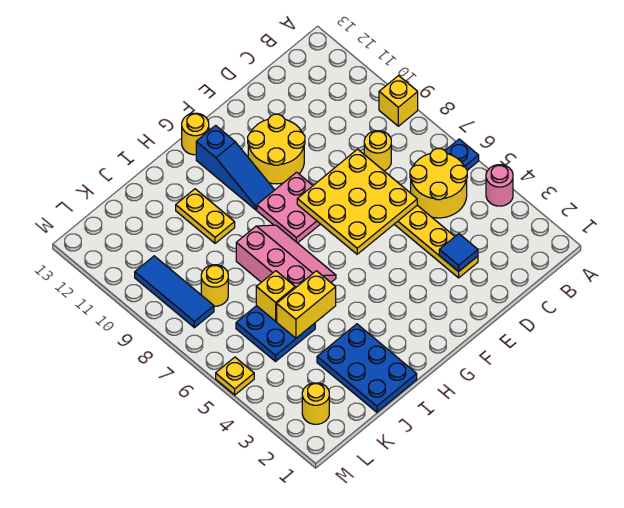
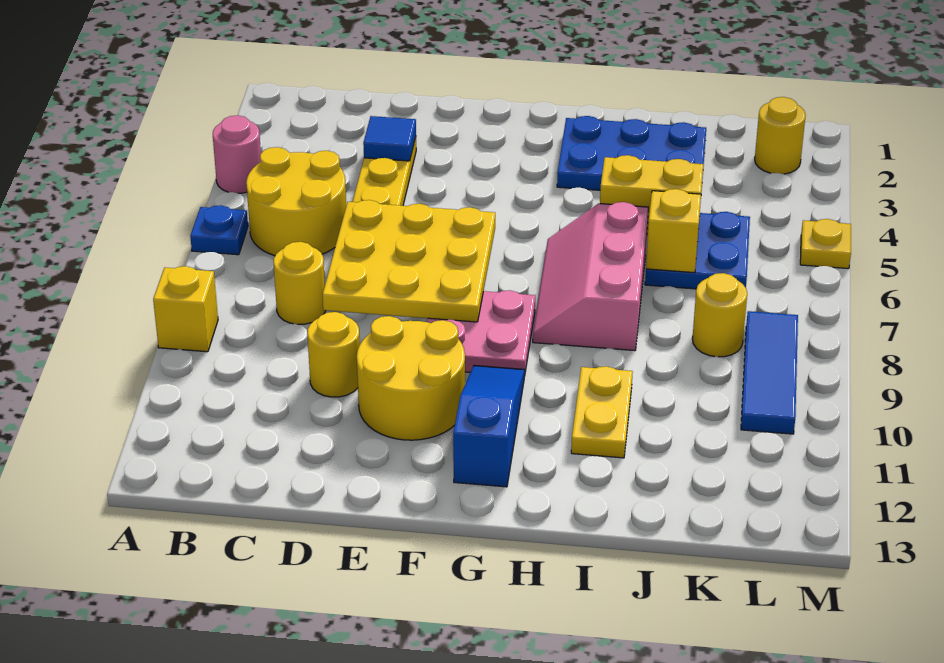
yellow round brick G13 level 1 -> yellow round brick D10 level 1
blue plate I1:J3 level 1 -> blue plate H2:J3 level 1

